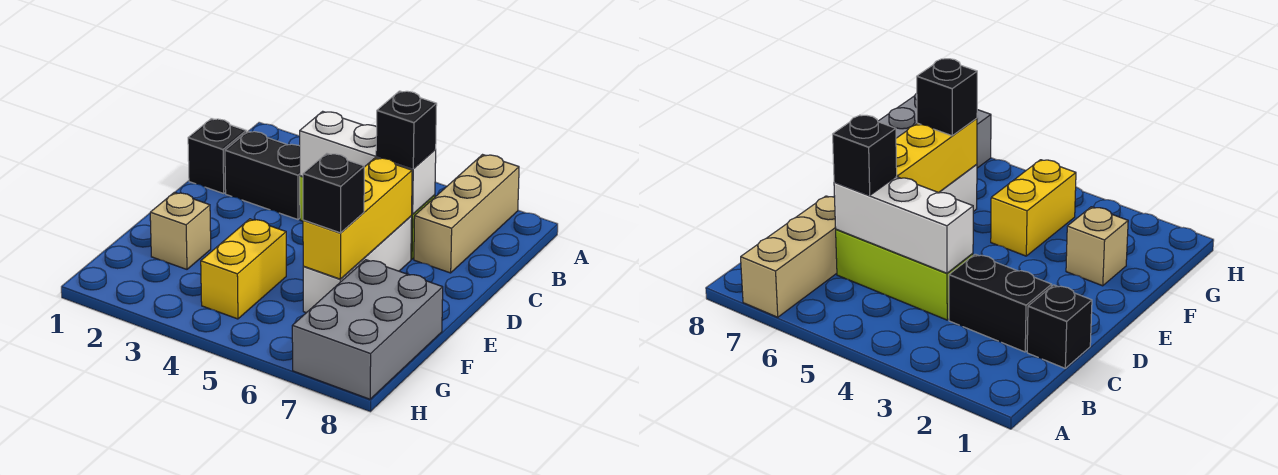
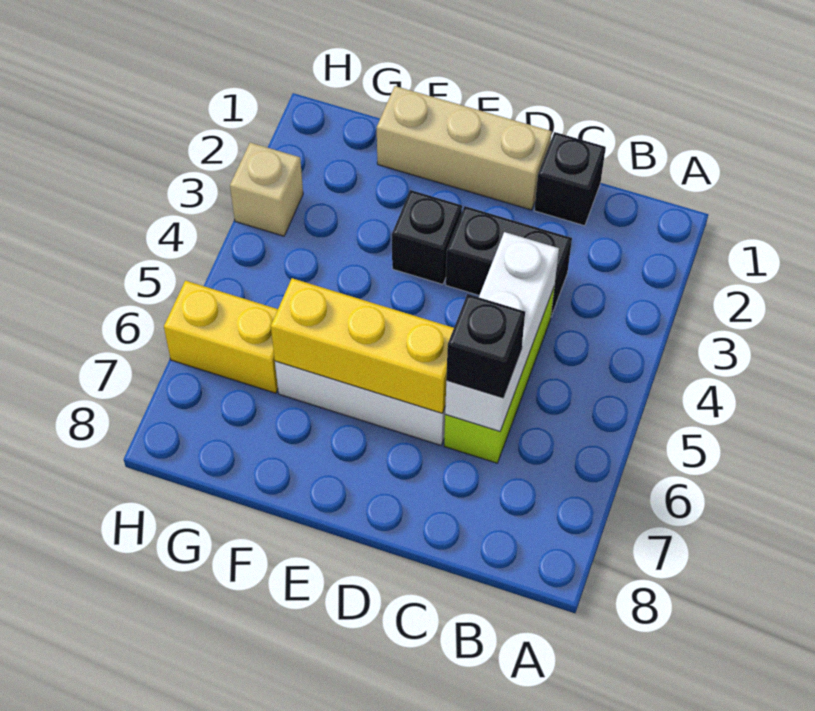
tan brick A7:C7 level 1 -> tan brick D1:F1 level 1
black brick C2:C3 level 1 -> black brick C3:D3 level 1
tan brick F2 level 1 -> tan brick H3 level 1
yellow brick F4:G4 level 1 -> yellow brick G6:H6 level 1
black brick F6 level 3 -> black brick E3 level 1
grey brick F7:H8 level 1 -> none

